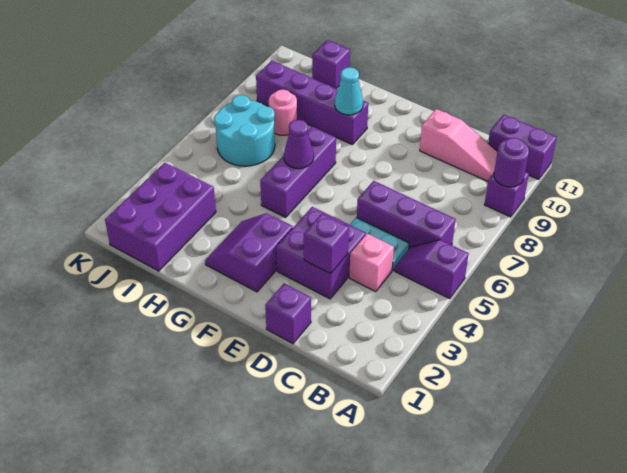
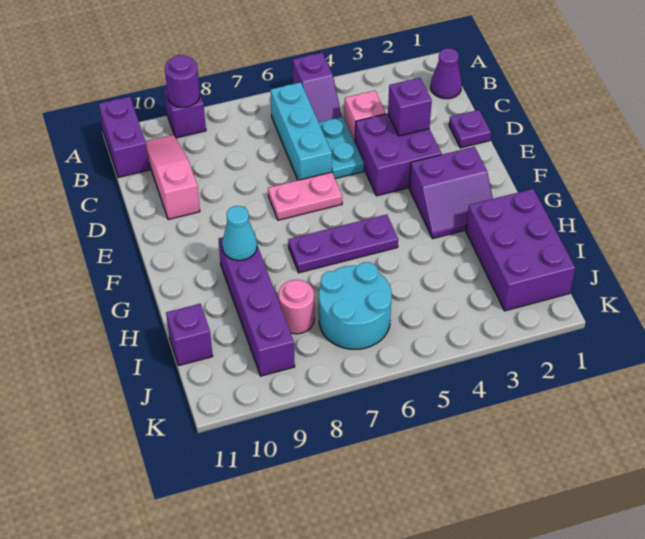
purple brick B6:D6 level 1 -> cyan brick B6:D6 level 1
purple brick D1 level 1 -> purple plate D1 level 1
none -> pink plate E6:E7 level 1
purple brick G5:G7 level 1 -> purple plate G5:G7 level 1
purple cone G6 level 2 -> purple cone B1 level 1
purple brick I1:J3 level 1 -> purple brick H1:J2 level 1

